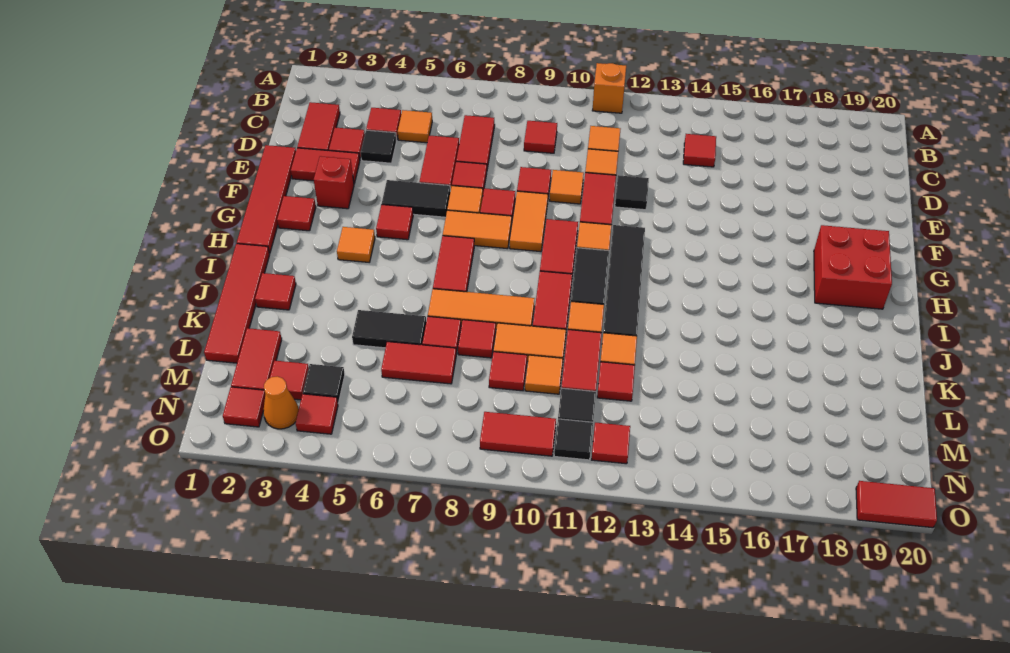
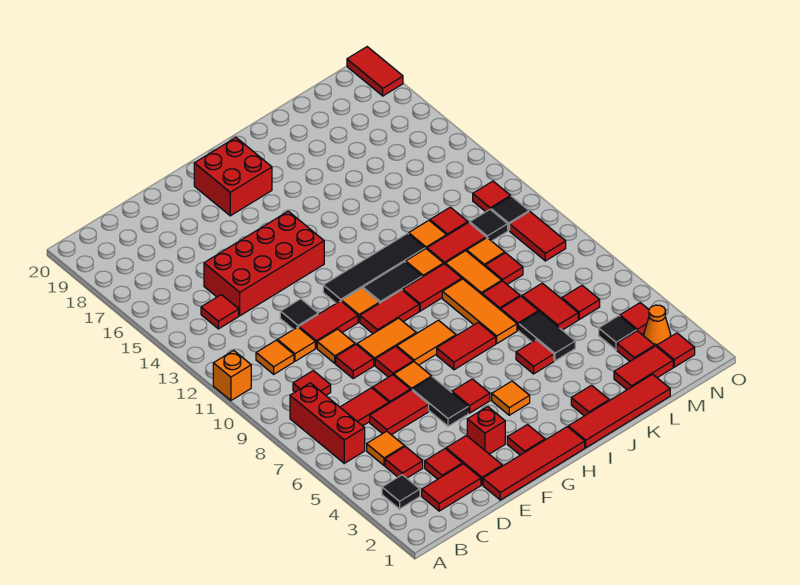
none -> red brick B6:B8 level 1
black tile D4 level 1 -> black tile B3 level 1
none -> red brick D14:G15 level 1
orange tile G7:G8 level 1 -> orange tile G8:H8 level 1
none -> red tile J5 level 1
none -> red tile M6 level 1

